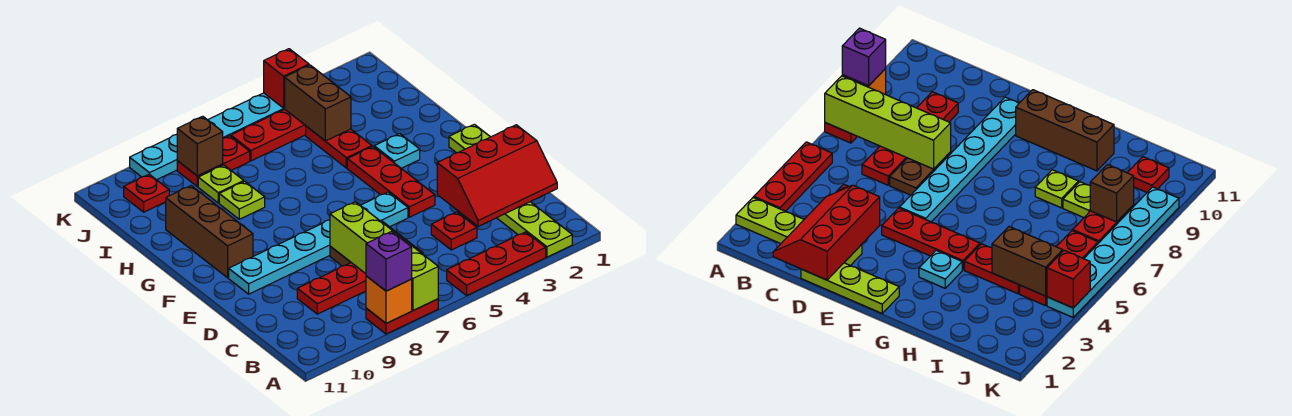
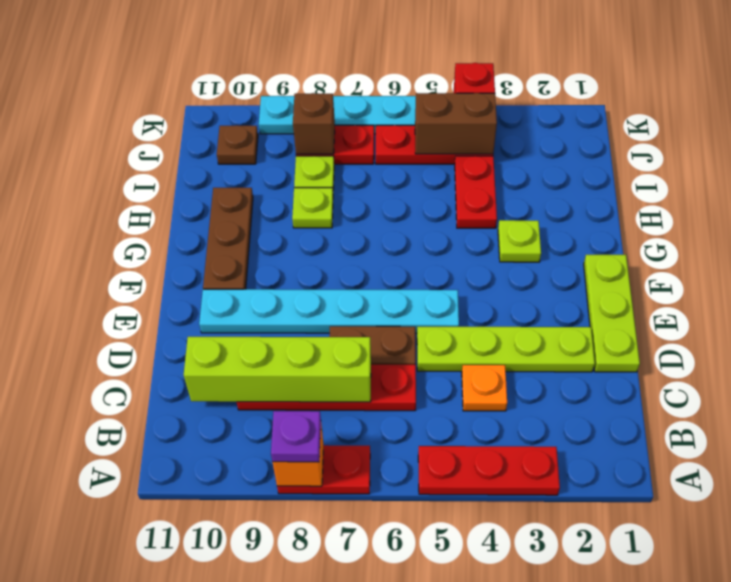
lime plate A2:D2 level 1 -> lime plate D2:D5 level 1
lime brick A7:D7 level 2 -> lime brick C7:C10 level 2
purple brick A8 level 3 -> purple plate A8 level 3
red slope C1:D3 level 2 top D -> none
red plate C4 level 1 -> orange plate C4 level 1
red plate E4:G4 level 1 -> none
brown brick F10:H10 level 1 -> brown plate F10:H10 level 1
cyan plate G3 level 1 -> lime plate G3 level 1
brown brick I4:J4 level 2 -> brown brick J4:J5 level 2
red plate J10 level 1 -> brown plate J10 level 1

